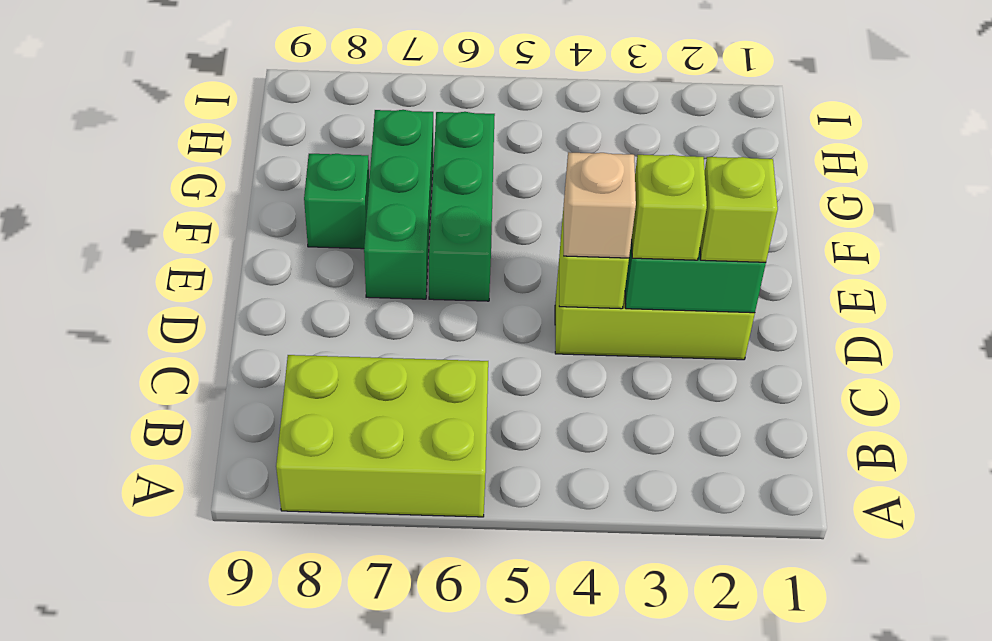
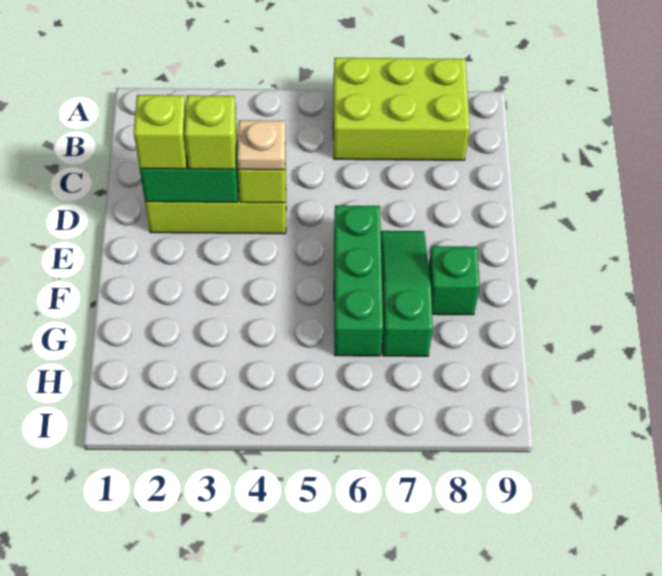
tan brick D4 level 3 -> tan plate D4 level 3
green brick E7:G7 level 1 -> green slope E7:G7 level 1 top G

